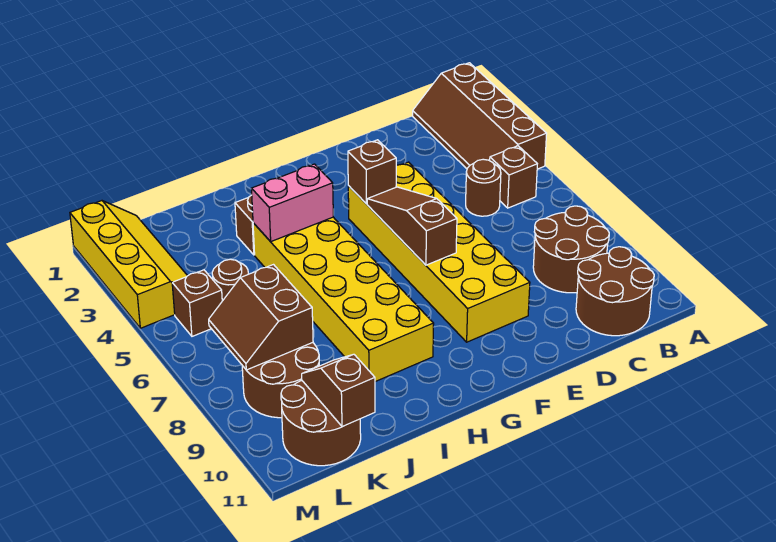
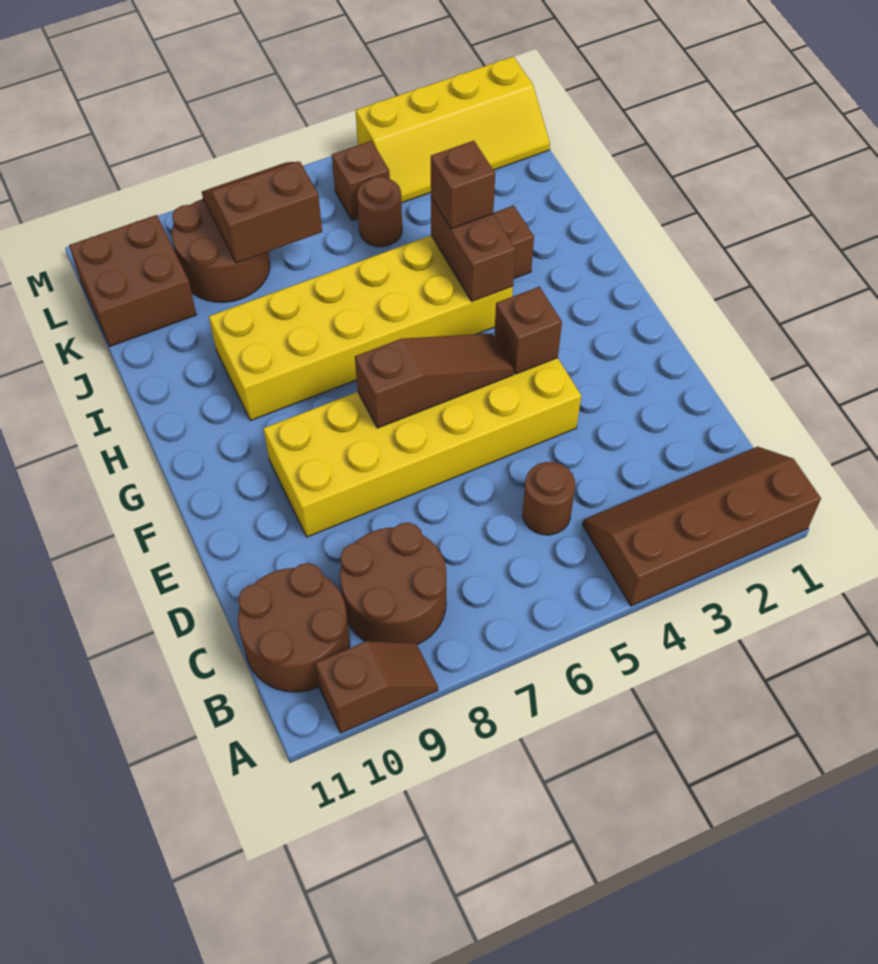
brown brick B5 level 1 -> brown brick I4 level 3
pink brick H4:I4 level 2 -> brown brick H4:I4 level 2
brown round brick K10:L11 level 1 -> brown brick K10:L11 level 1
brown slope K10:K11 level 2 top 11 -> brown slope A9:A10 level 1 top 10

